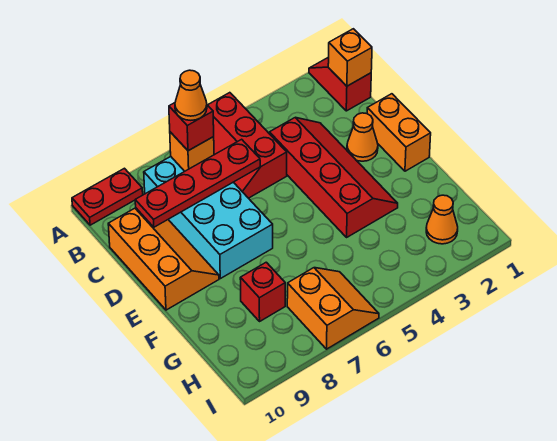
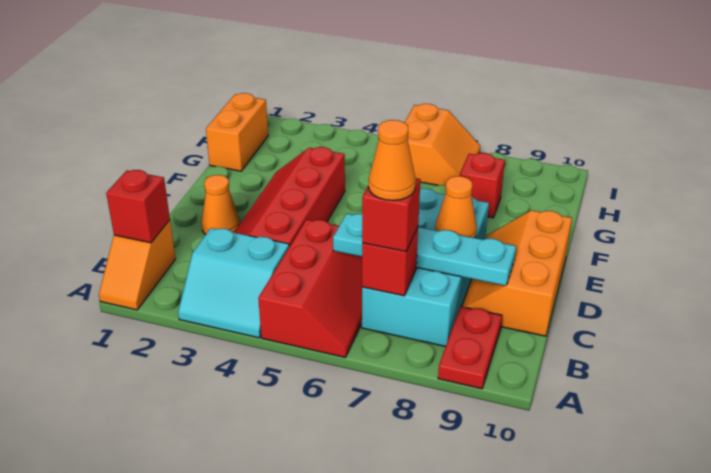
red slope A1:B1 level 1 top B -> orange slope A1:B1 level 1 top B
none -> cyan slope A3:B4 level 1 top B
red plate A9:A10 level 1 -> red plate A9:B9 level 1
orange brick B1 level 2 -> red brick B1 level 2
orange brick B7 level 2 -> red brick B7 level 2
red plate C6:C9 level 2 -> cyan plate C6:C9 level 2
orange brick D1:E1 level 1 -> orange brick G1:H1 level 1
orange cone H2 level 1 -> orange cone D8 level 2
orange slope H6:I7 level 1 top 7 -> orange slope H6:I7 level 1 top 6

